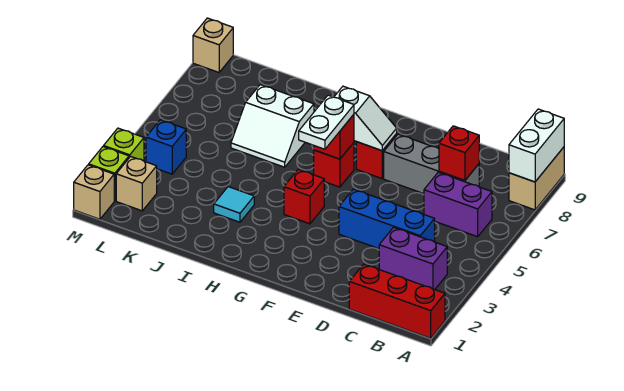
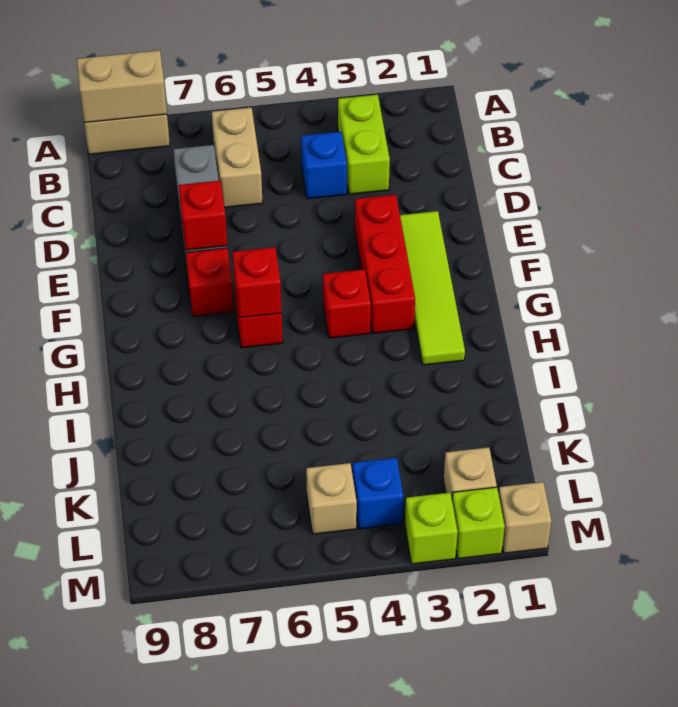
red brick A1:C1 level 1 -> red brick E3:G3 level 1
white brick A8:A9 level 2 -> tan brick A8:A9 level 2
purple brick B3:C3 level 1 -> lime brick B3:C3 level 1
purple brick B6:C6 level 1 -> tan brick B6:C6 level 1
blue brick C4:E4 level 1 -> blue brick C4 level 1
red brick C7 level 2 -> red brick E7 level 2
none -> lime tile E2:H2 level 1
white slope F7:G7 level 2 top G -> none
white plate G5:G6 level 3 -> none
cyan tile I3 level 1 -> none
white slope I6:J7 level 1 top 7 -> none
tan brick M9 level 1 -> tan brick L5 level 1

